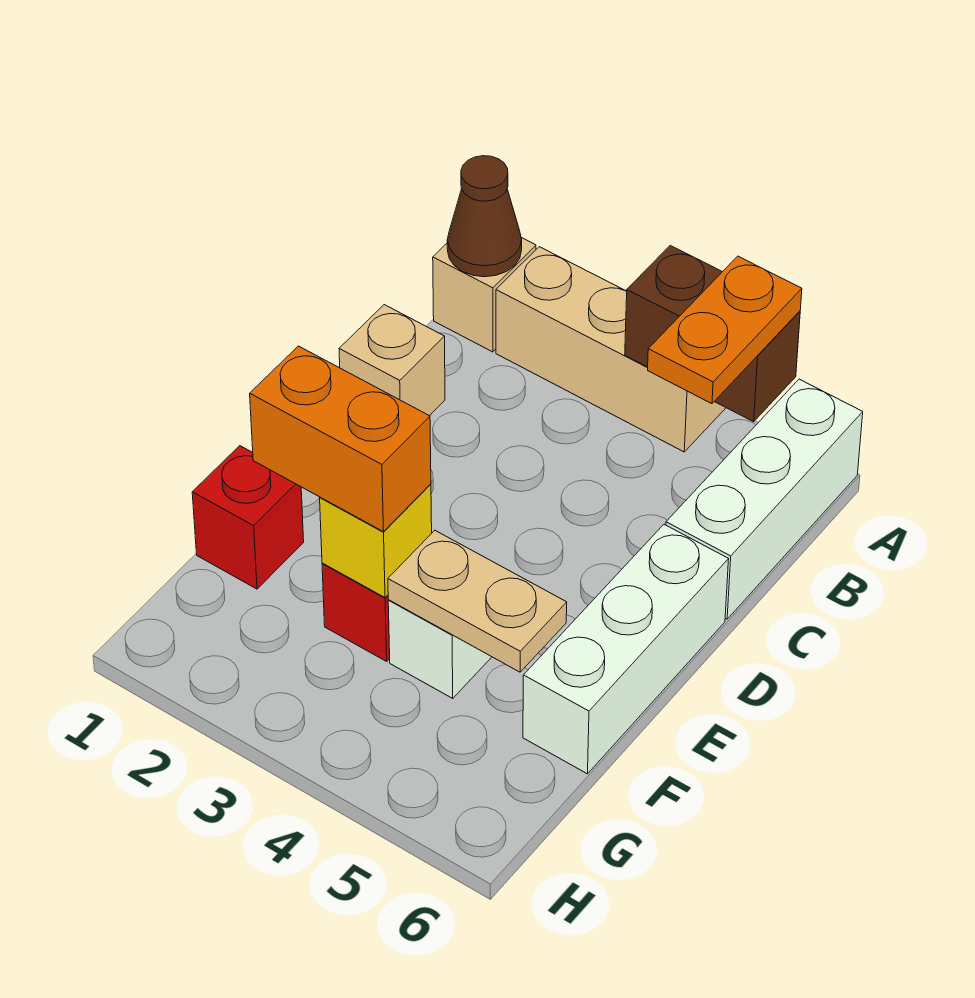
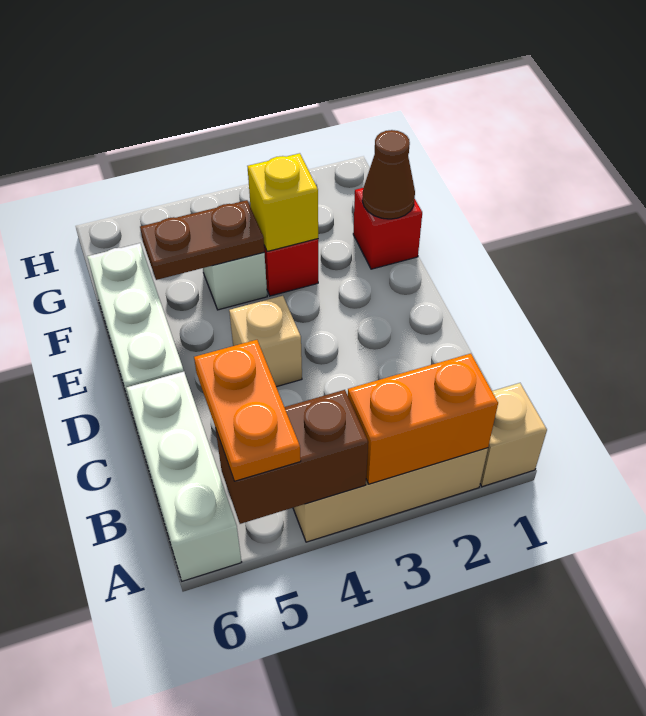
brown cone A1 level 2 -> brown cone F1 level 2
tan brick C1 level 1 -> tan brick D4 level 1
orange brick F2:F3 level 3 -> orange brick A2:A3 level 2
tan plate F4:F5 level 2 -> brown plate F4:F5 level 2

